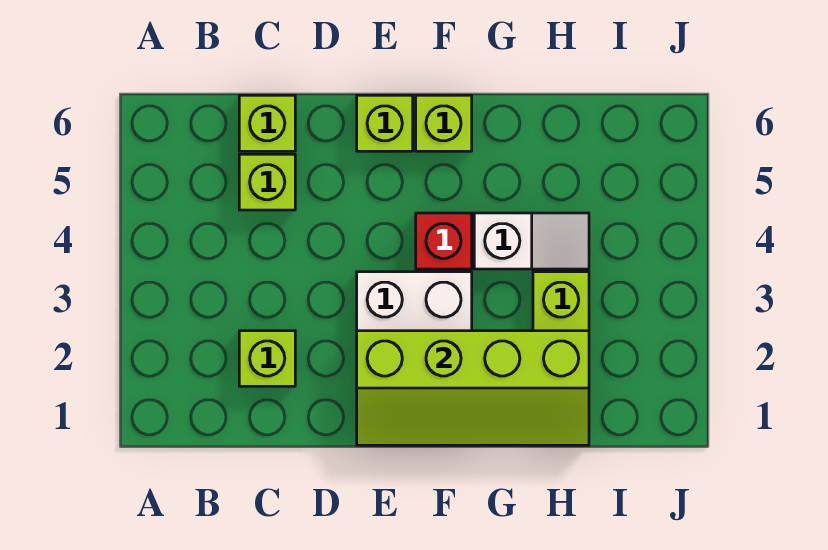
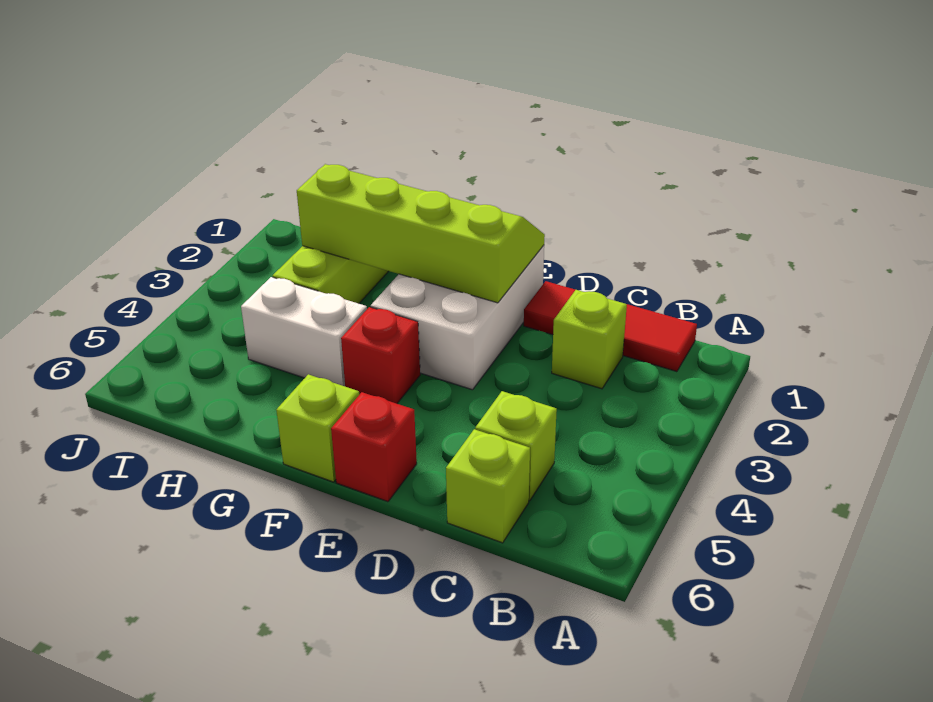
none -> red tile B1:D1 level 1
lime brick E6 level 1 -> red brick E6 level 1
white slope G4:H4 level 1 top G -> white brick G4:H4 level 1

